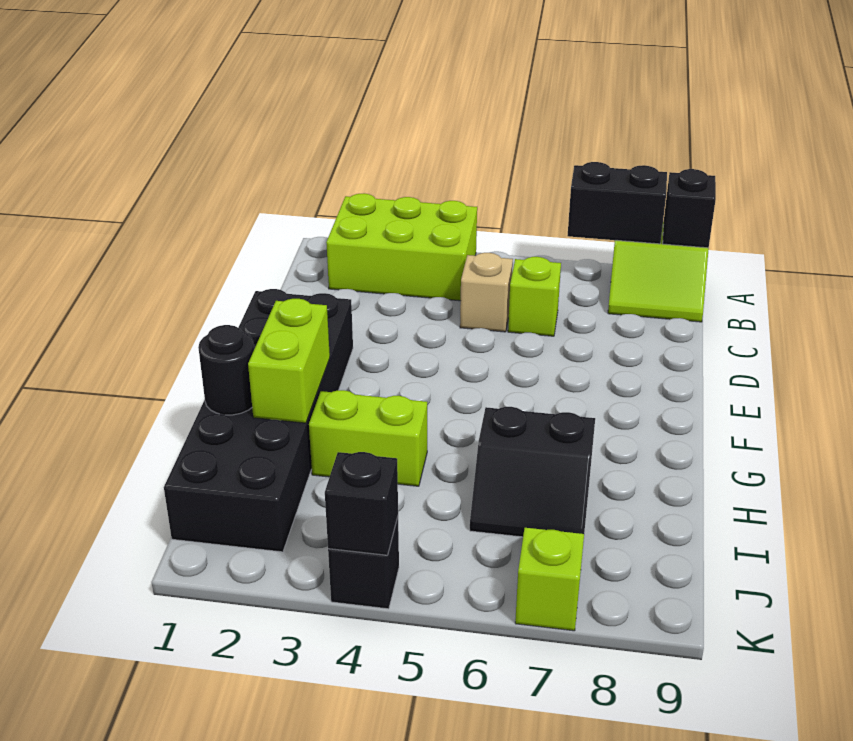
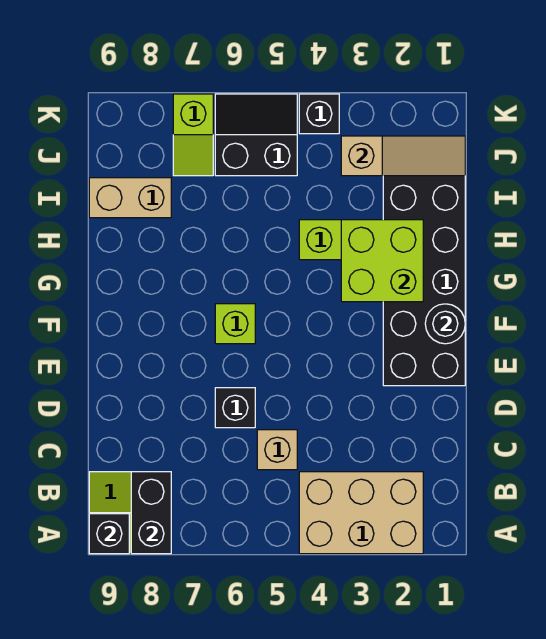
lime brick A2:B4 level 1 -> tan brick A2:B4 level 1
black brick A7:A8 level 2 -> black brick A8:B8 level 2
lime brick C6 level 1 -> lime brick F6 level 1
lime brick G2:H2 level 2 -> lime brick G2:H3 level 2
black round brick H1 level 2 -> black round brick F1 level 2
black slope H6:I7 level 1 top H -> black slope J5:K6 level 1 top J
none -> tan brick I8:I9 level 1
none -> tan slope J1:J3 level 2 top 3
black brick K4 level 2 -> black brick D6 level 1

